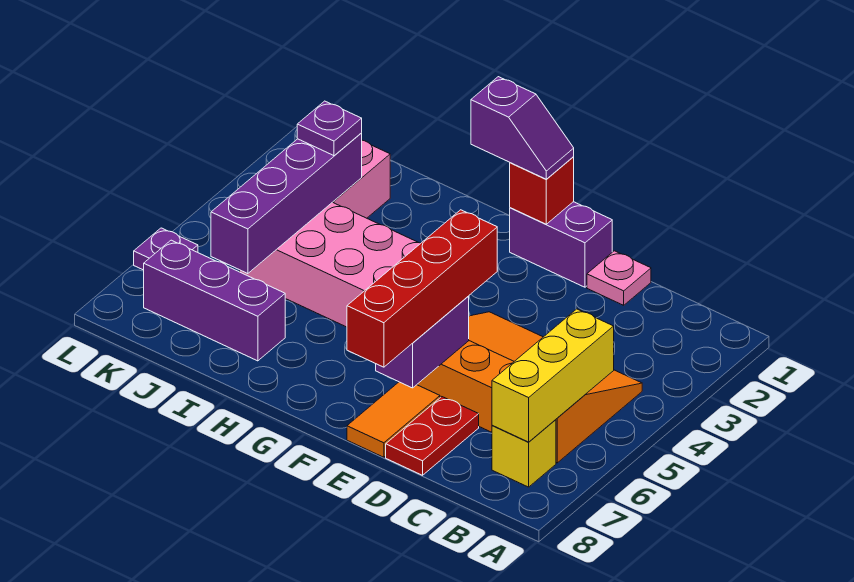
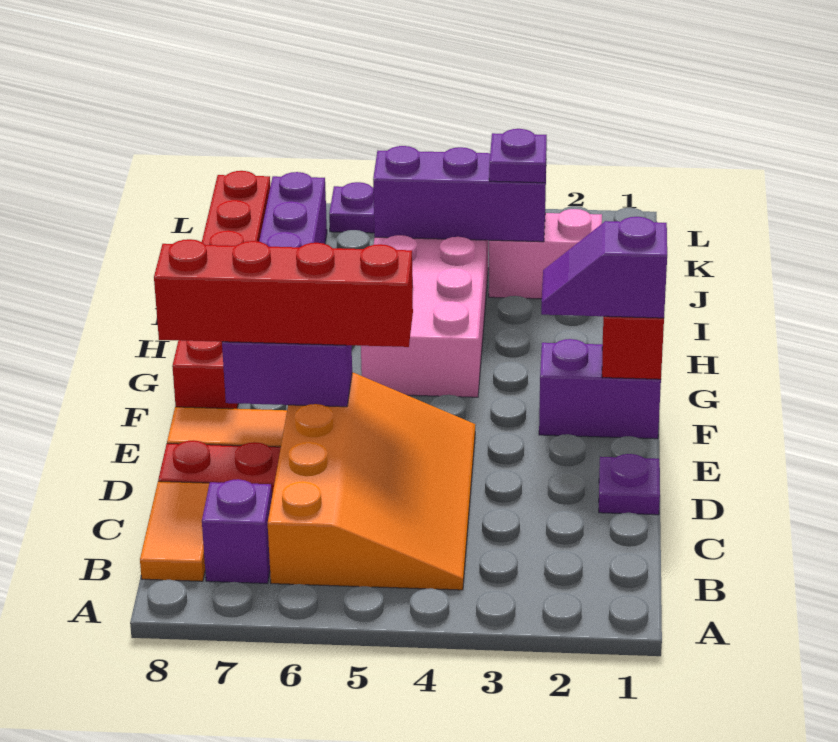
yellow brick B5:B7 level 2 -> none
yellow brick B7 level 1 -> purple brick B7 level 1
none -> orange tile B8:C8 level 1
pink plate D1 level 1 -> purple plate D1 level 1
purple brick E1:F1 level 1 -> purple brick F1:F2 level 1
purple slope F1:G1 level 3 top G -> purple slope F1:F2 level 3 top 1
none -> red brick F8:K8 level 1
purple brick J3:J6 level 2 -> purple brick J3:J5 level 2

